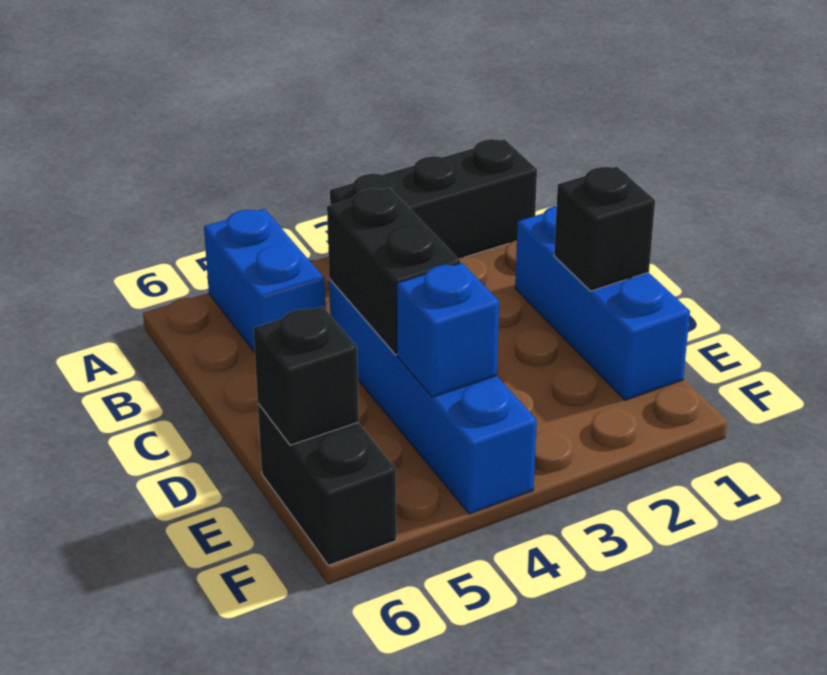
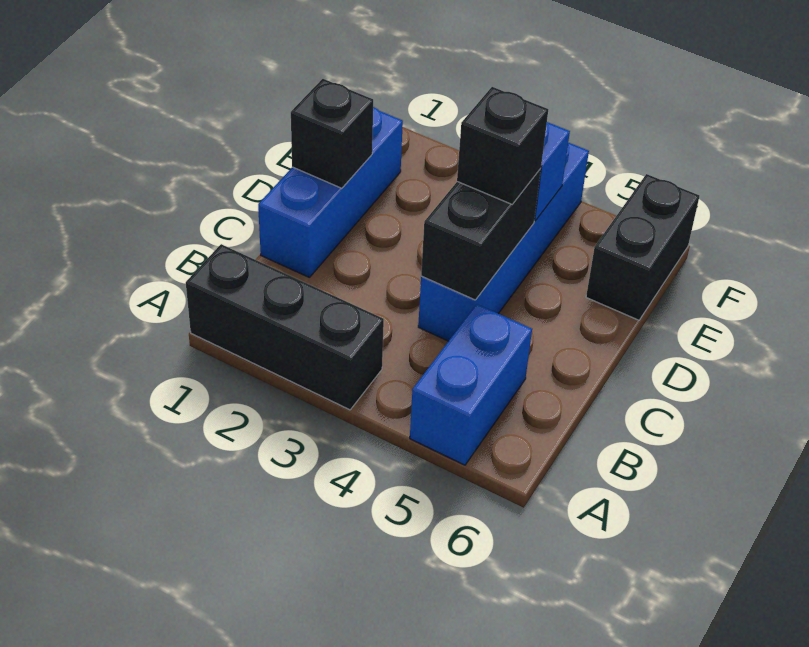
black brick E6 level 2 -> black brick D4 level 3

